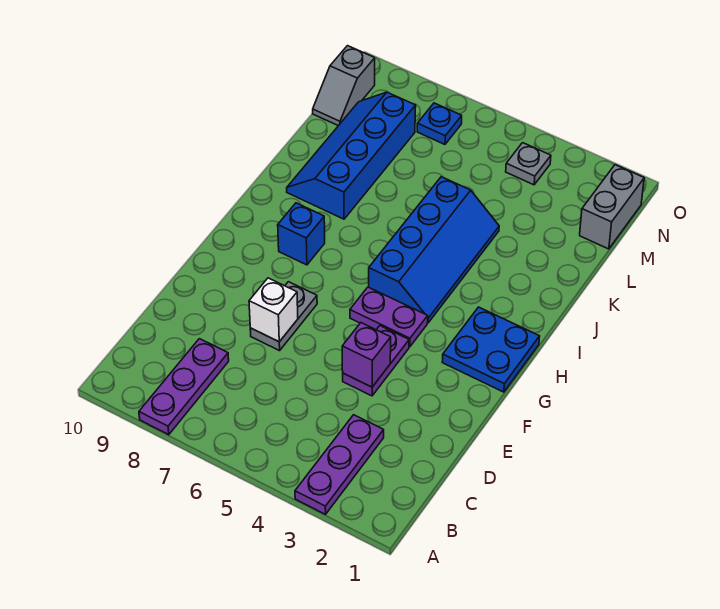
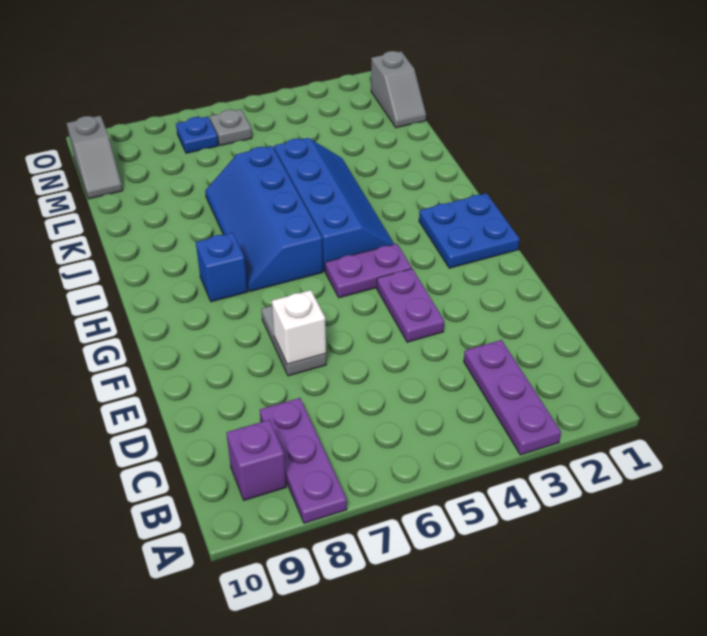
purple brick E4 level 2 -> purple brick B9 level 1
blue slope J8:M9 level 1 top 8 -> blue slope H6:K7 level 1 top 6
grey brick M1:N1 level 1 -> grey slope M1:N1 level 1 top N
grey plate N4 level 1 -> grey plate N6 level 1

